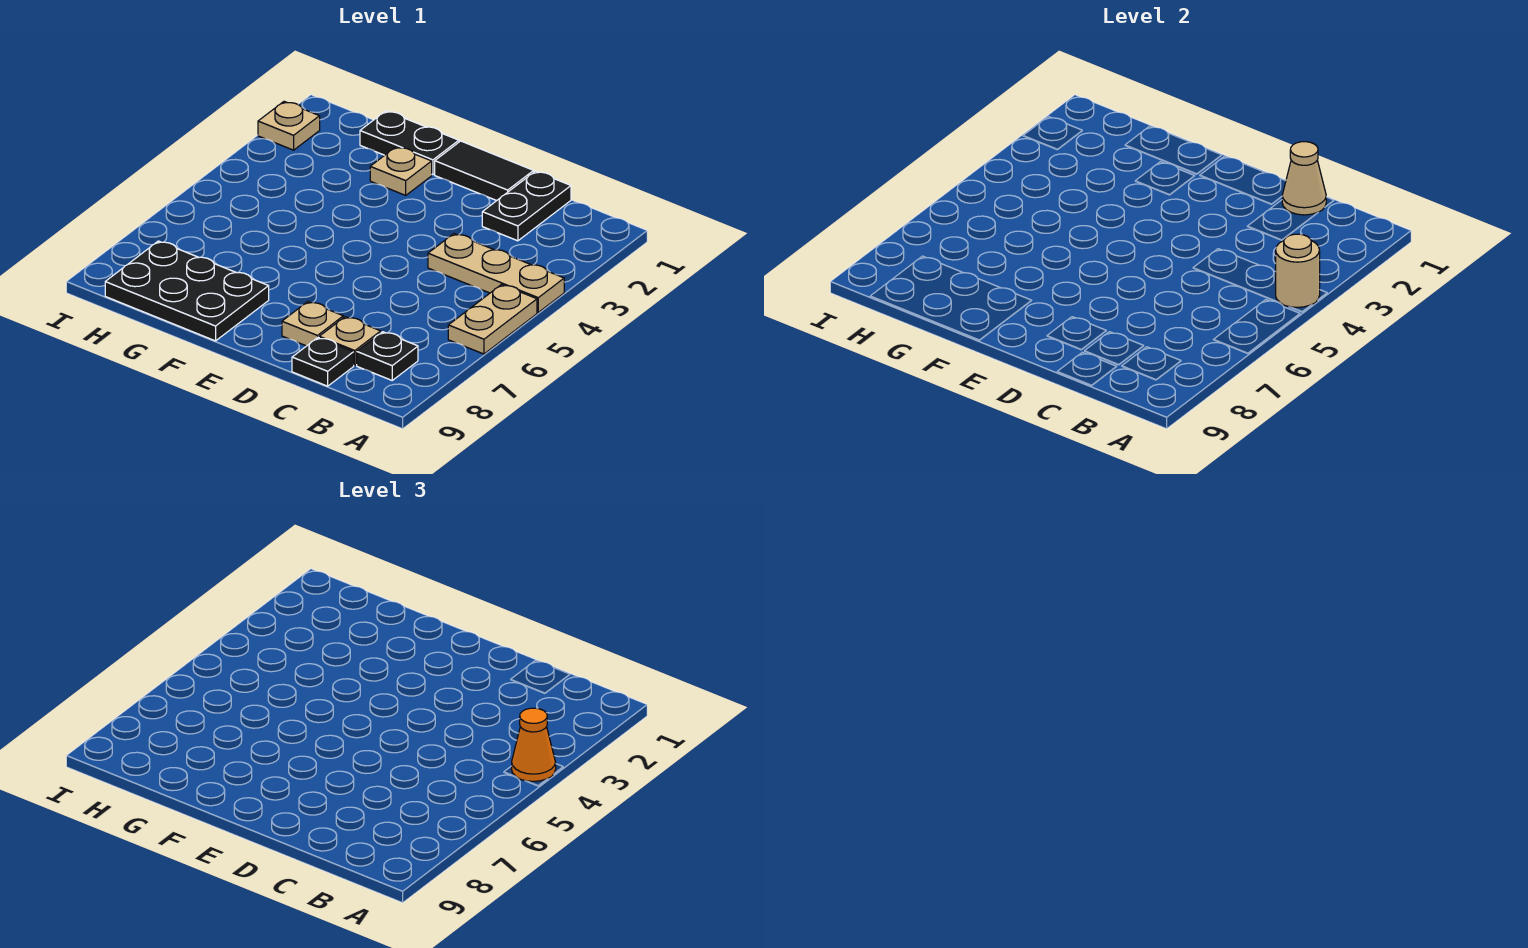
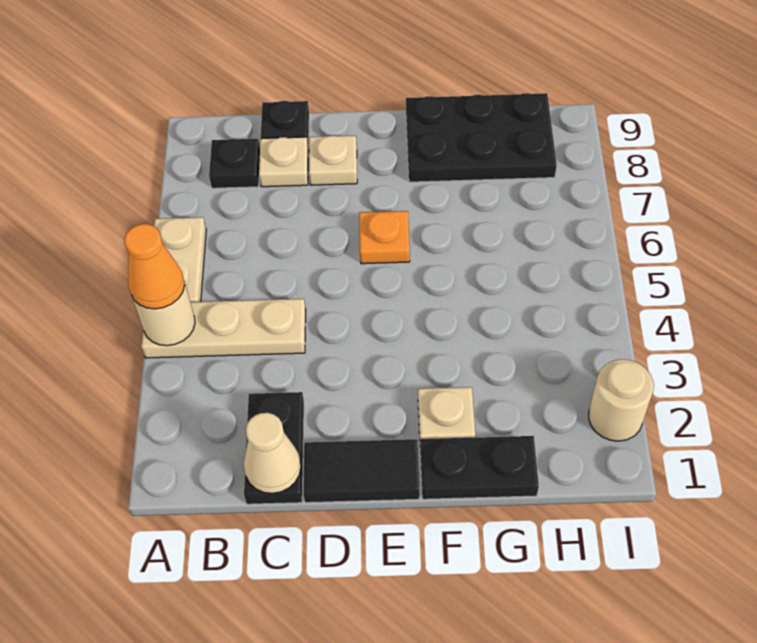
none -> orange plate E6 level 1
tan plate I2 level 1 -> tan round brick I2 level 1

